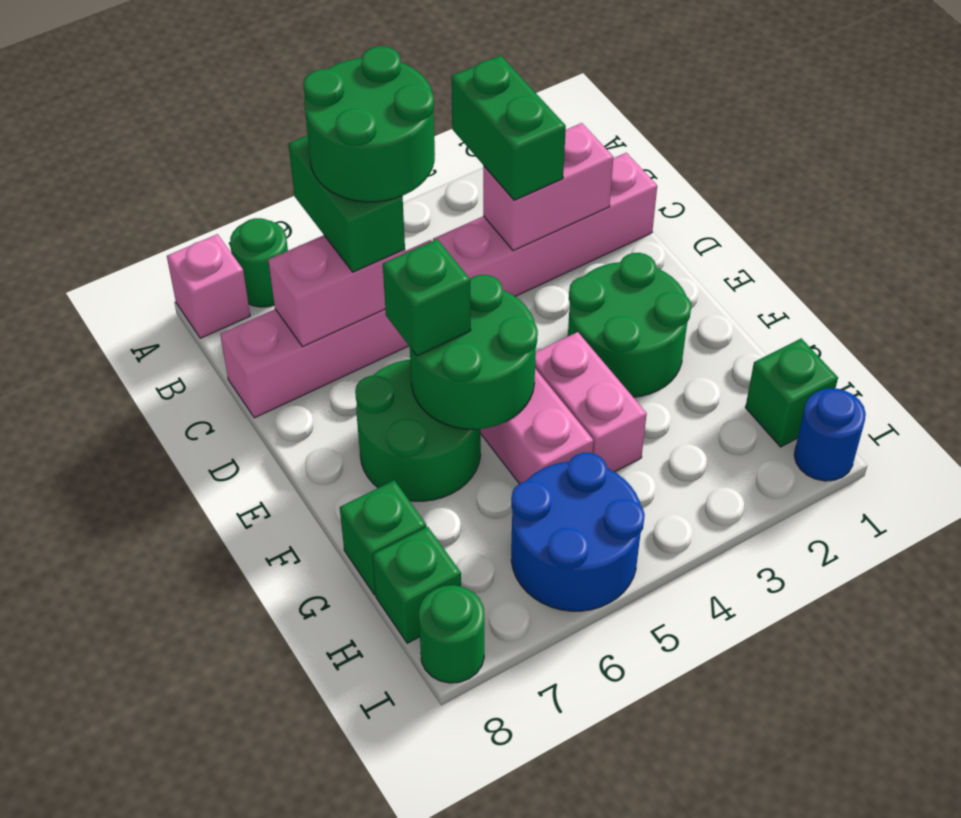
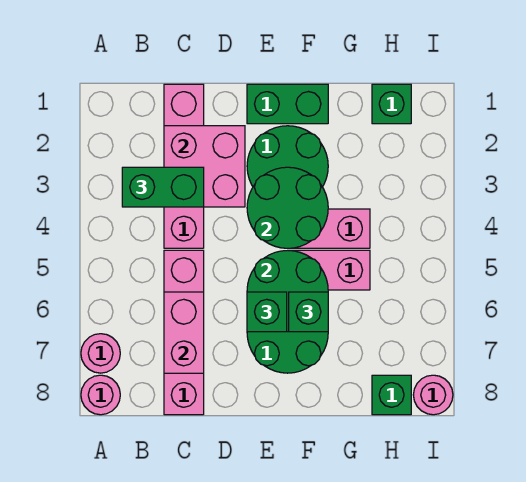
green round brick A7 level 1 -> pink round brick A7 level 1
pink brick A8 level 1 -> pink round brick A8 level 1
green round brick B5:C6 level 4 -> green round brick E3:F4 level 2
green brick B6:C6 level 3 -> green brick E1:F1 level 1
pink brick C2:C3 level 2 -> pink brick C2:D3 level 2
green brick G8 level 1 -> green brick F6 level 3
blue round brick H5:I6 level 1 -> none
blue round brick I1 level 1 -> none
green round brick I8 level 1 -> pink round brick I8 level 1

